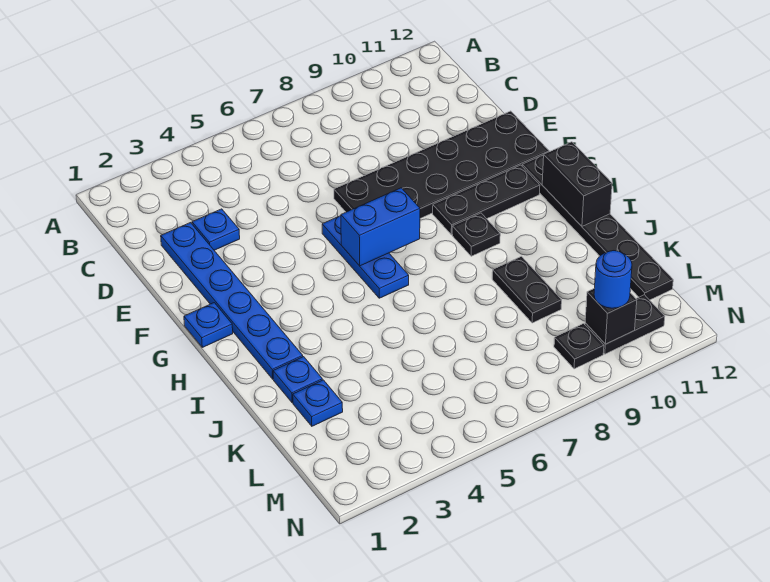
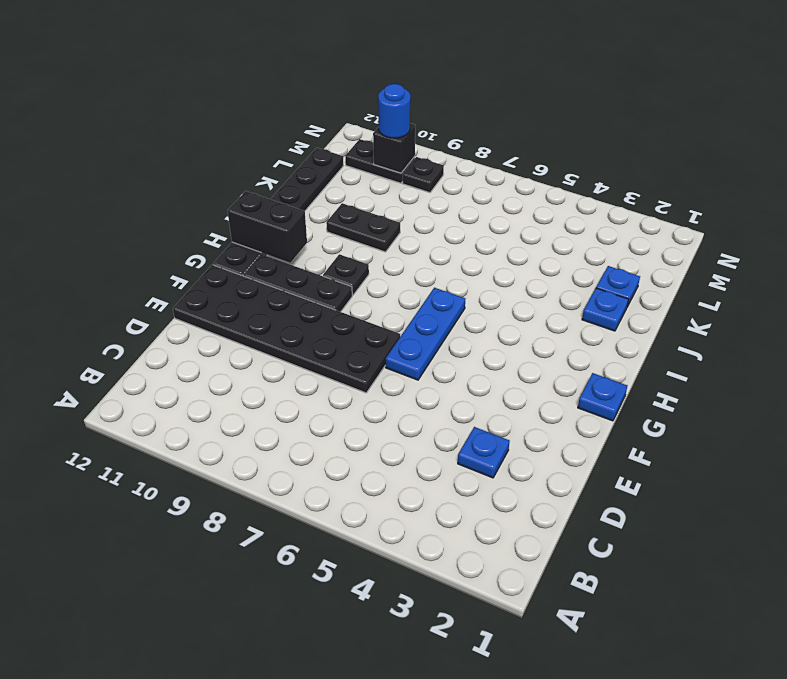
blue plate D2:I2 level 1 -> none
blue brick G6:G7 level 2 -> none
black brick H12:I12 level 2 -> black brick H11:H12 level 2
black plate J9:K9 level 1 -> black plate J9:J10 level 1

